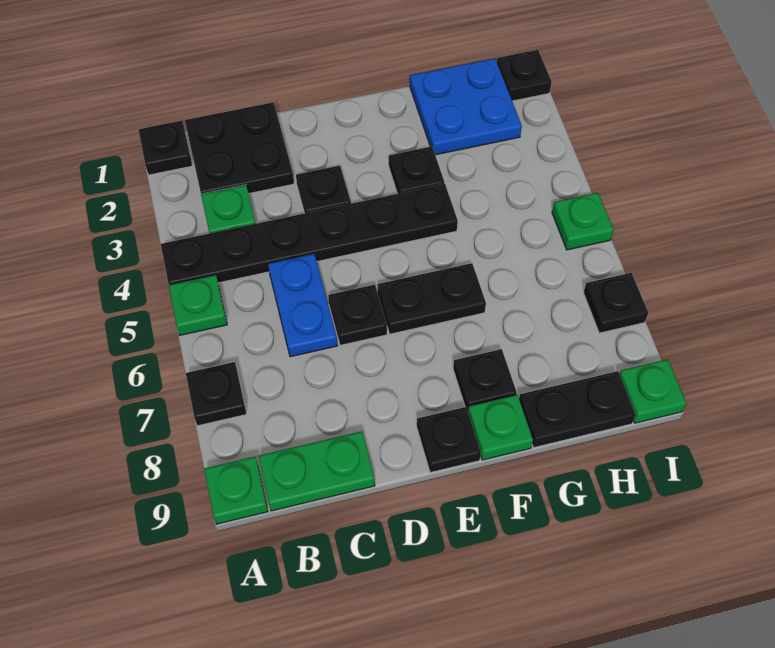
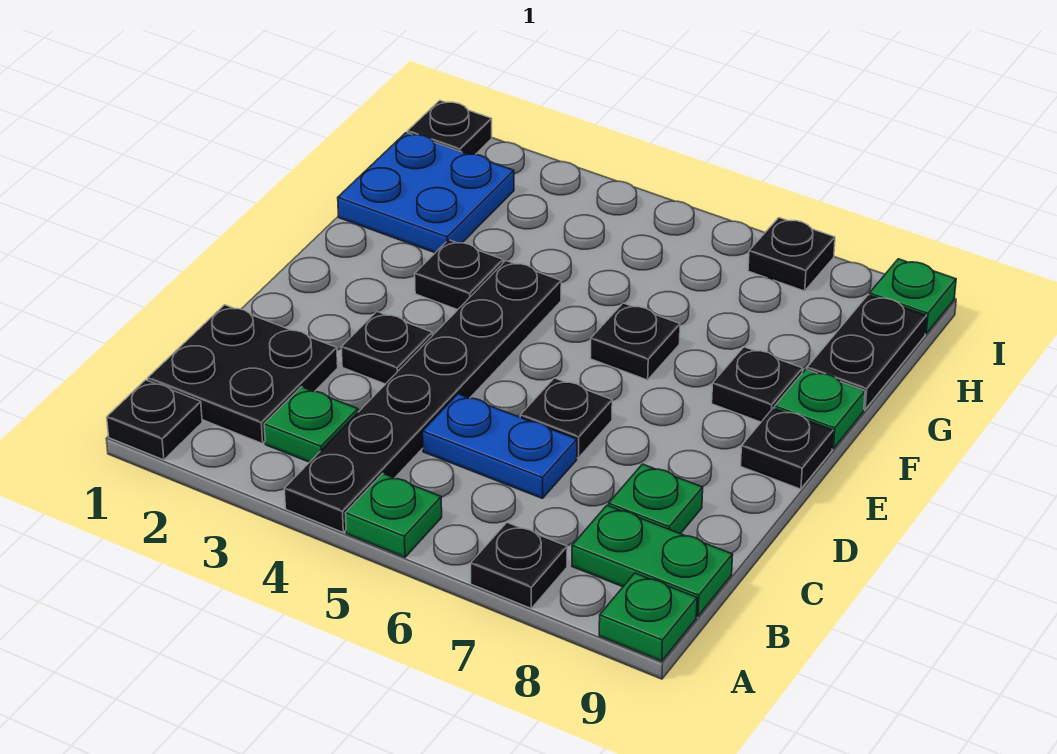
green plate B9:C9 level 1 -> green plate B8:B9 level 1
black plate E6:F6 level 1 -> black plate F6 level 1
green plate I5 level 1 -> green plate C8 level 1

